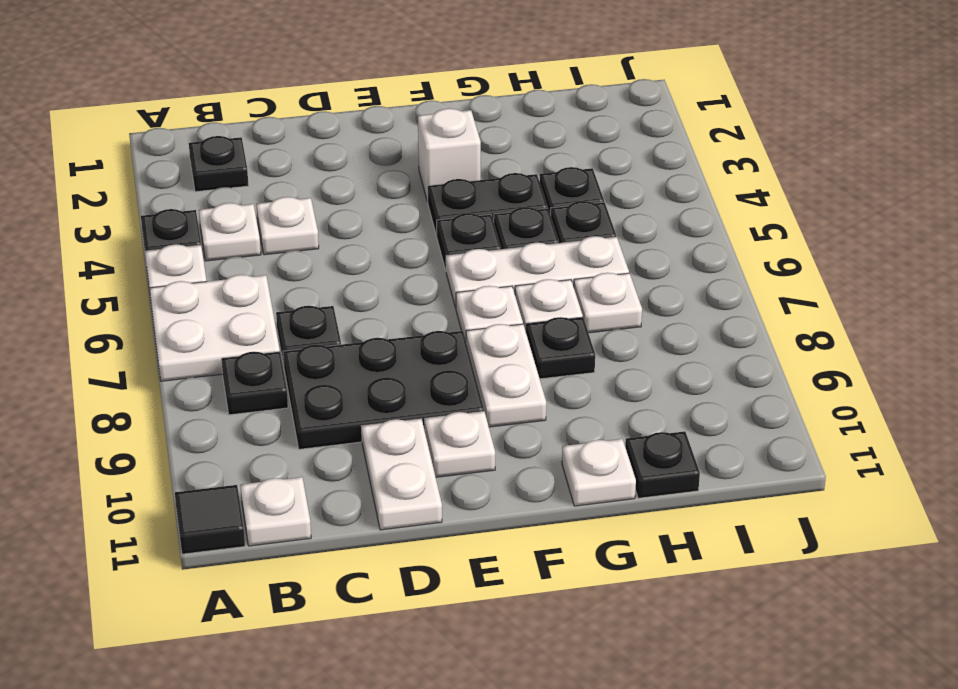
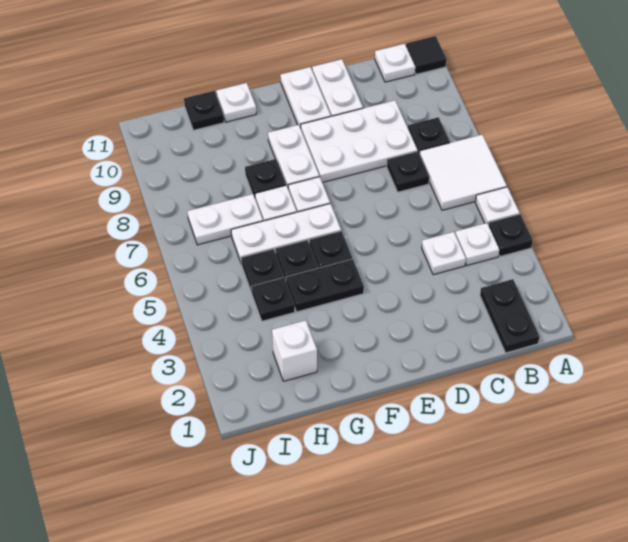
white plate A6:B7 level 1 -> white tile A6:B7 level 1
black plate B2 level 1 -> black plate B1:B2 level 1
black plate C8:E9 level 1 -> white plate C8:E9 level 1
white plate E10 level 1 -> white plate E10:E11 level 1
white brick F3 level 1 -> white brick H2 level 1
white plate H7 level 1 -> white plate H7:I7 level 1

